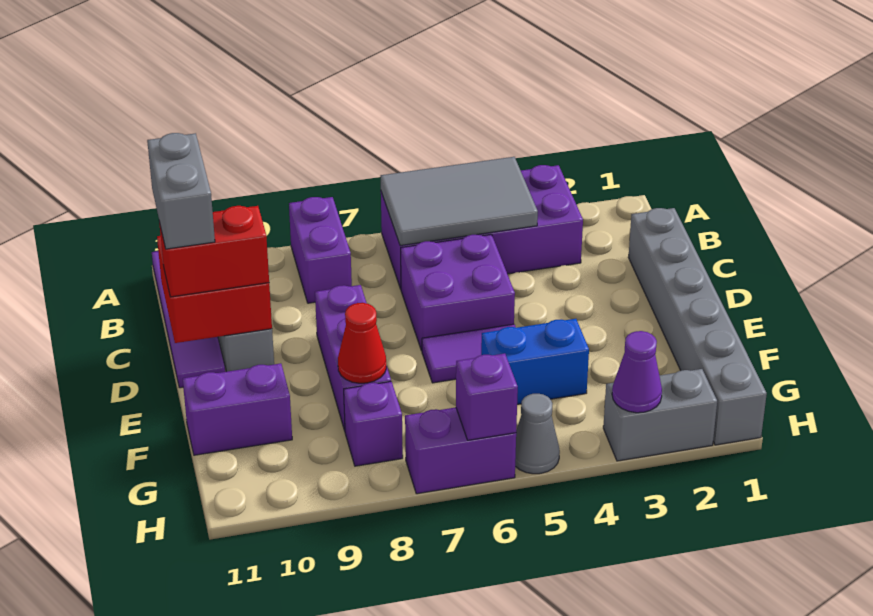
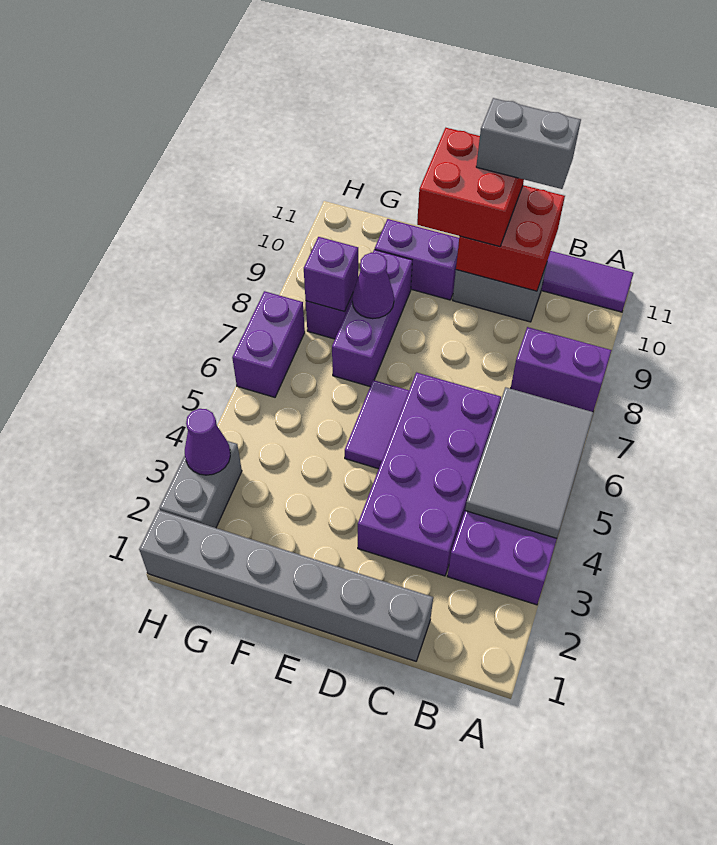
purple brick C5:D6 level 1 -> purple brick C3:D6 level 1
purple brick D8:F8 level 1 -> purple brick F7:F9 level 1
red brick D10:D11 level 3 -> red brick D10:E11 level 3
blue brick F4:F5 level 1 -> none
red cone F8 level 2 -> purple cone F8 level 2
purple brick F10:F11 level 1 -> purple brick E10:F10 level 1
grey cone H5 level 1 -> none
purple brick H6 level 2 -> purple brick G8 level 2

